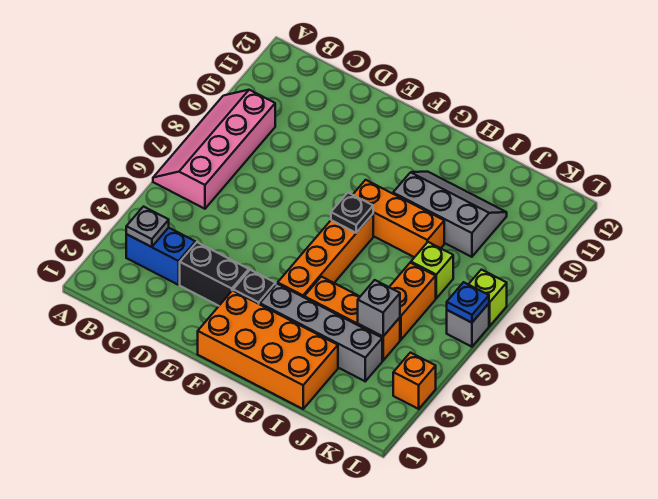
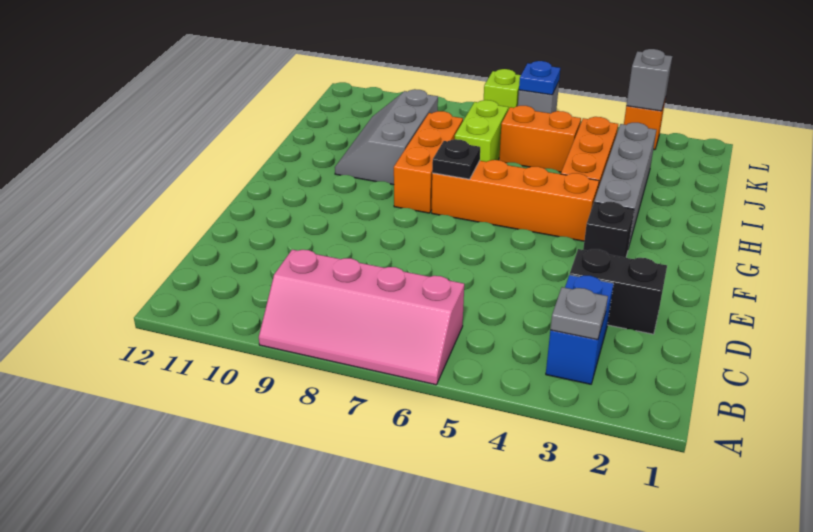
black brick D3:E3 level 1 -> black brick D2:D3 level 1
orange brick F1:I2 level 1 -> none
grey brick J4 level 2 -> grey brick L3 level 2
lime brick J7 level 1 -> lime brick I7:J7 level 1

